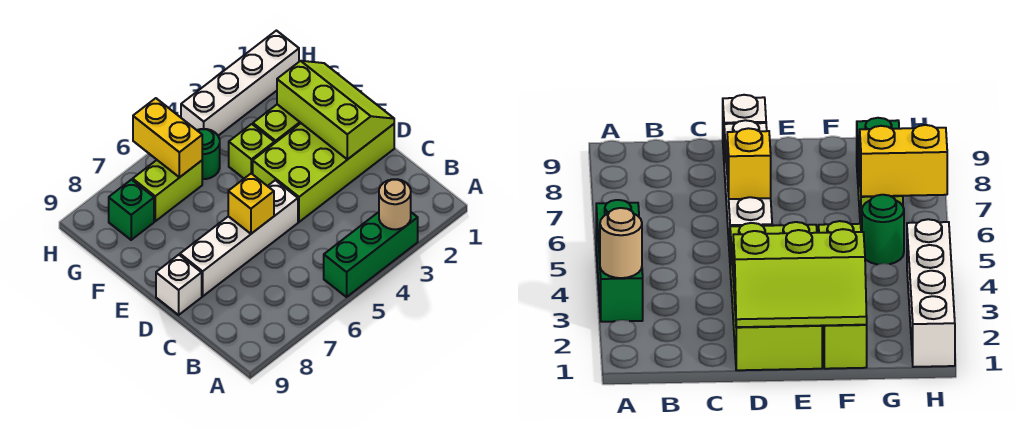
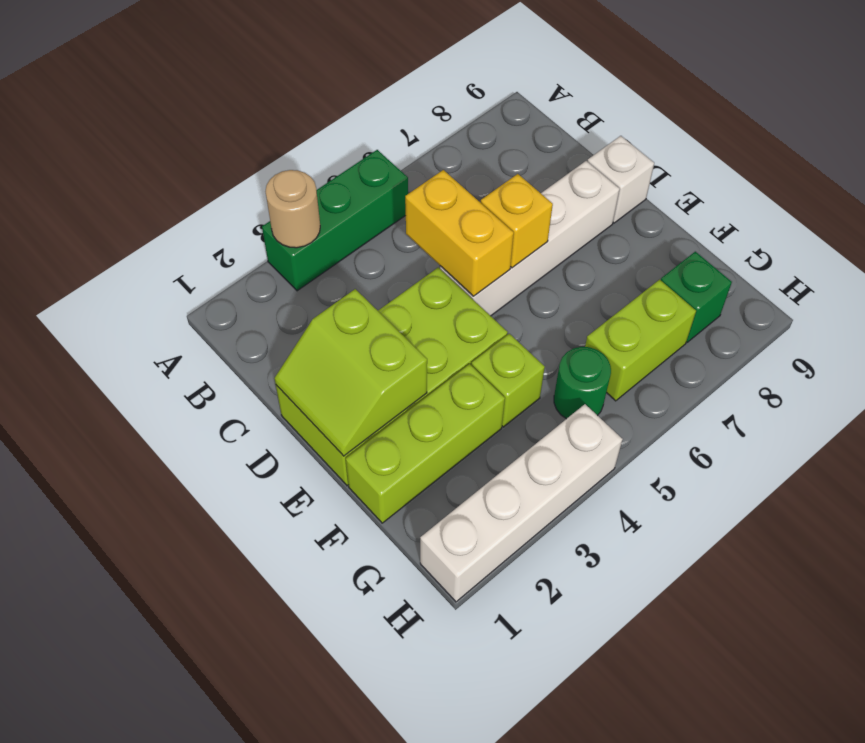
lime slope D1:F2 level 2 top 2 -> lime slope D1:E2 level 2 top 2
yellow brick G6:H6 level 2 -> yellow brick C5:D5 level 2

